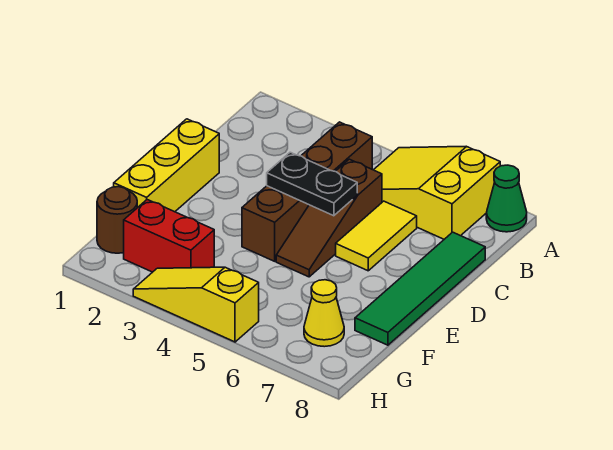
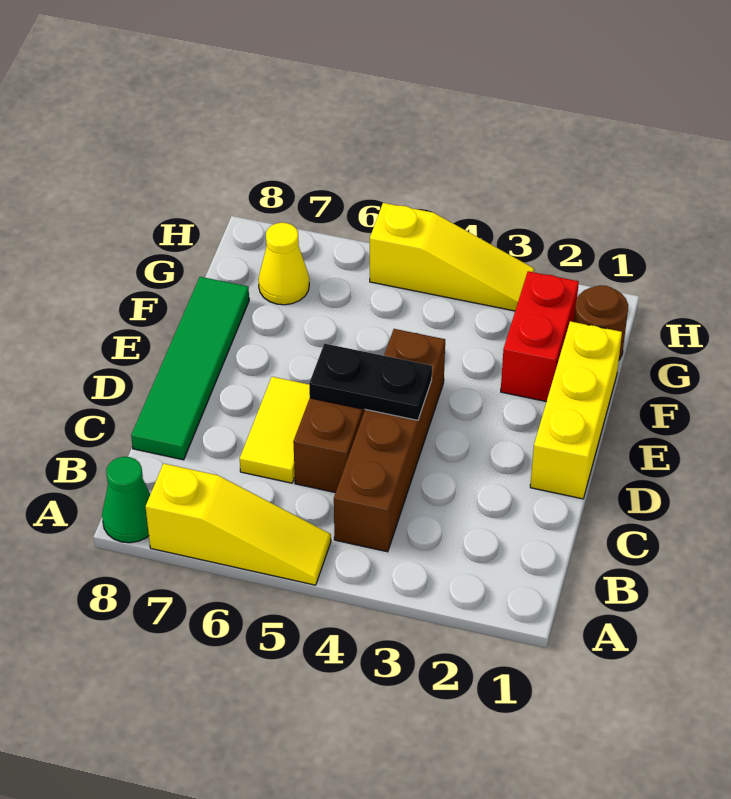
yellow slope A5:B7 level 1 top 7 -> yellow slope A5:A7 level 1 top 7
red brick G2:G3 level 1 -> red brick F2:G2 level 1

